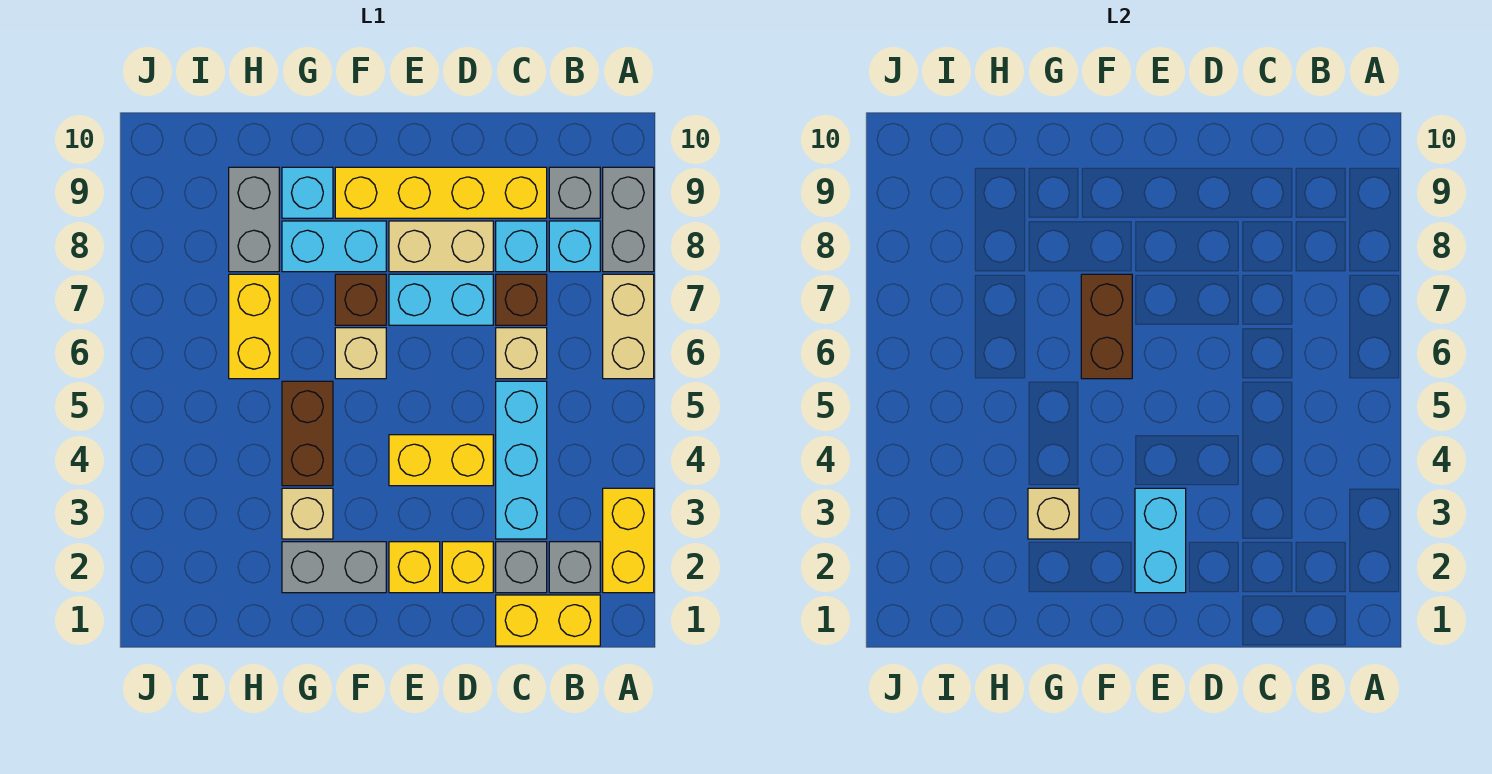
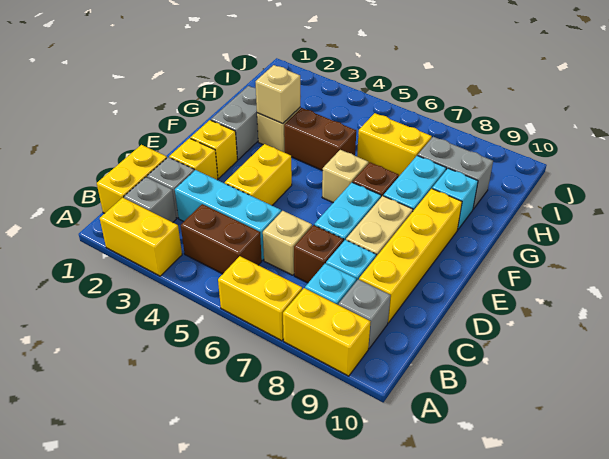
tan brick A6:A7 level 1 -> yellow brick A6:A7 level 1
grey brick A8:A9 level 1 -> yellow brick A8:A9 level 1
cyan brick E2:E3 level 2 -> none
brown brick F6:F7 level 2 -> brown brick B4:B5 level 1

